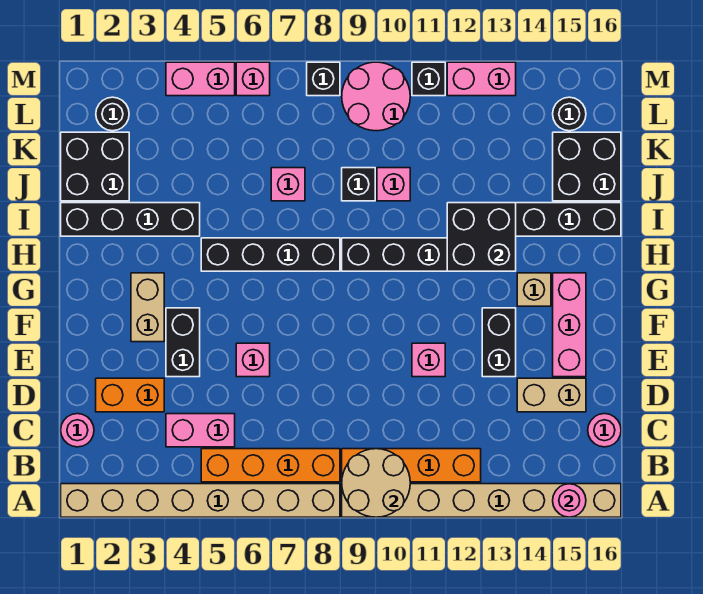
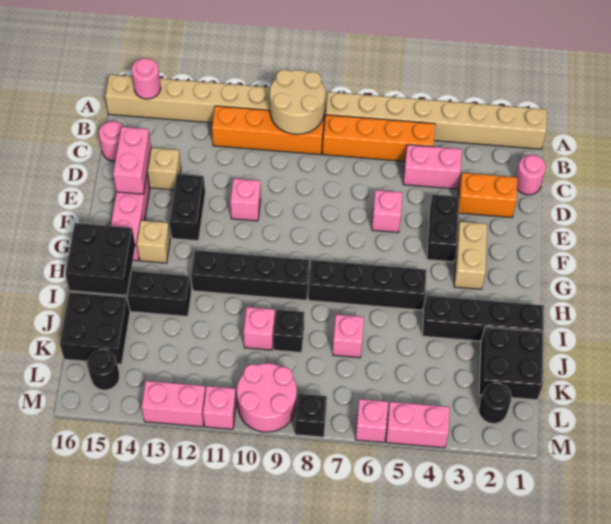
none -> pink brick D15:E15 level 2
black brick H12:I13 level 2 -> black brick H15:I16 level 2
black brick M11 level 1 -> pink brick M11 level 1

